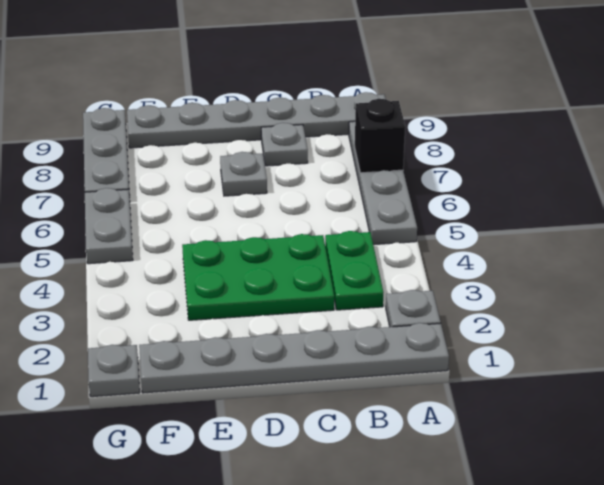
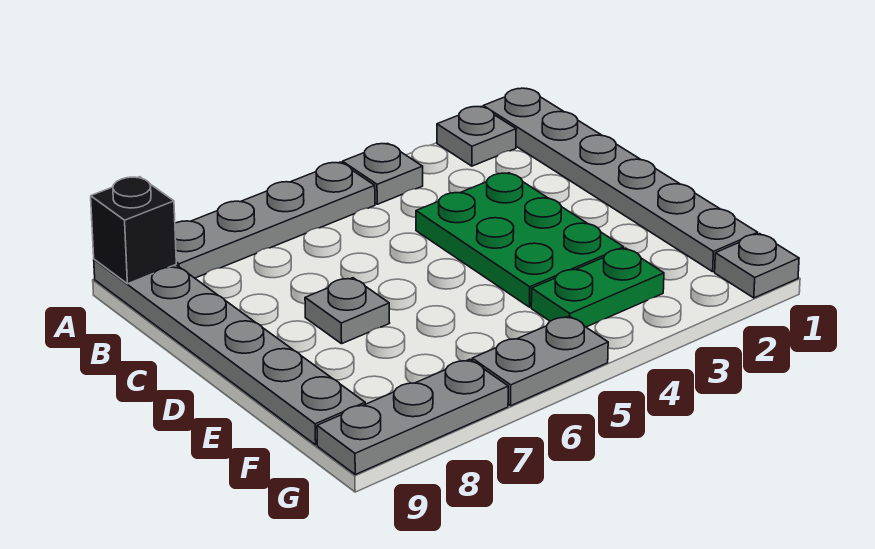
black brick A7 level 2 -> black brick A9 level 2
green plate B3:B4 level 1 -> green plate F3:F4 level 1
grey plate C8 level 1 -> grey plate A4 level 1

